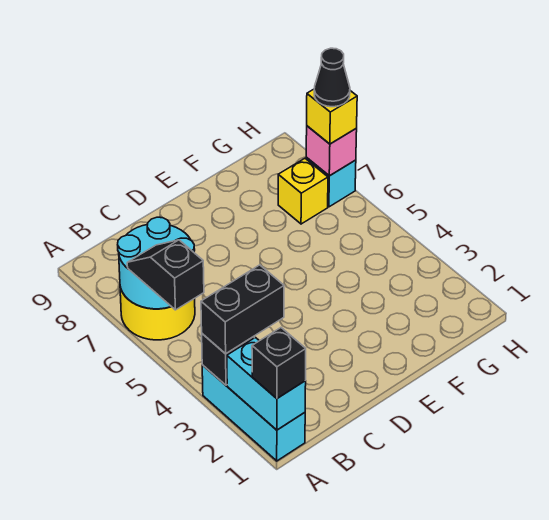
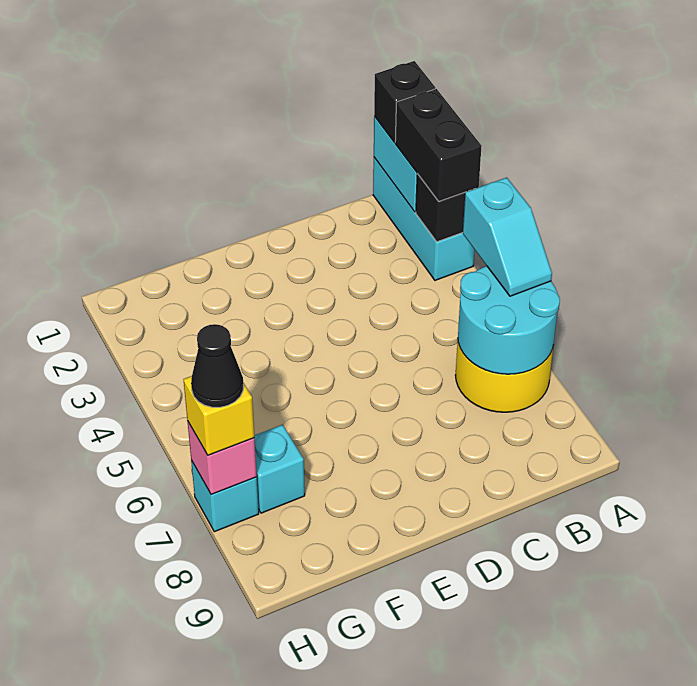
black brick A3:B3 level 3 -> black brick A2:A3 level 3
black slope A5:A6 level 3 top 5 -> cyan slope A5:A6 level 3 top 5
yellow brick G7 level 1 -> cyan brick G7 level 1

